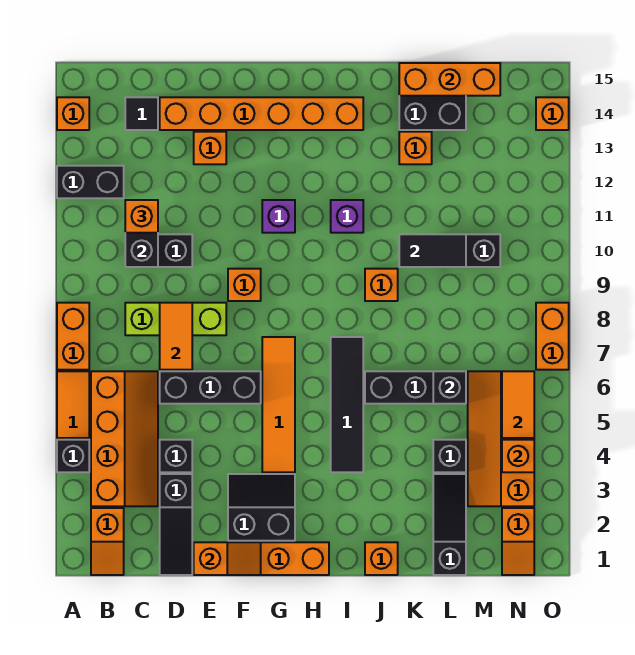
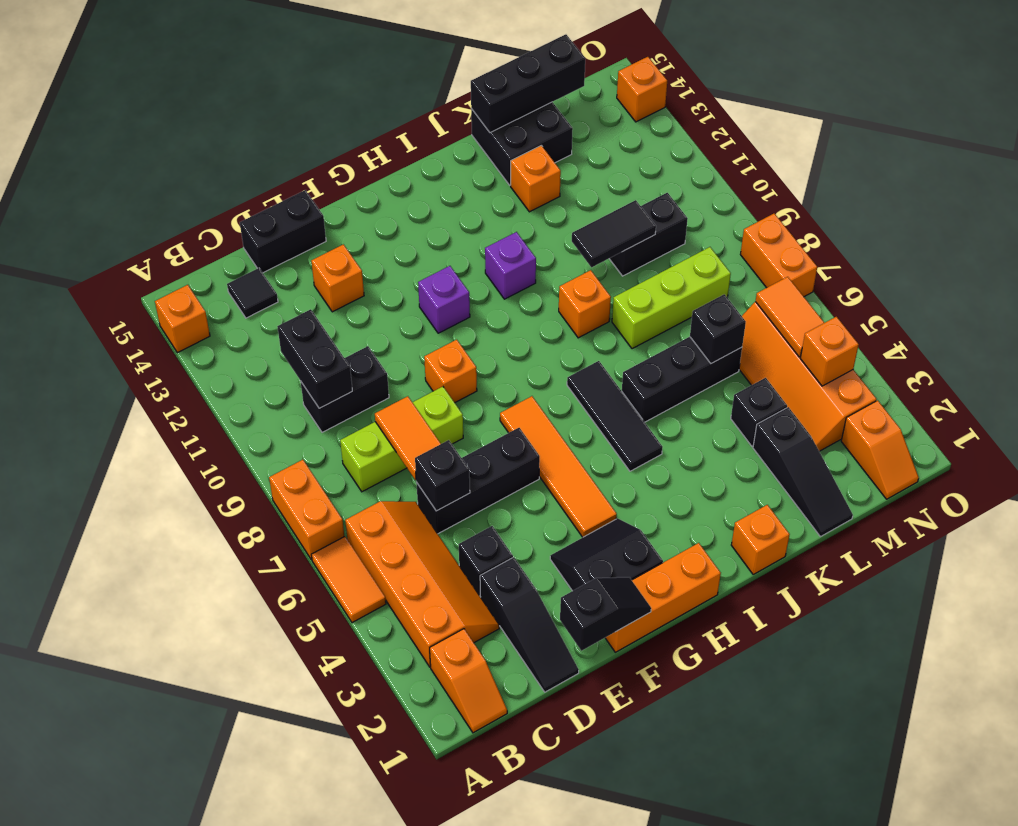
black brick A4 level 1 -> black brick D6 level 2
black brick A12:B12 level 1 -> black brick D15:E15 level 1
orange brick C11 level 3 -> none
orange brick D14:I14 level 1 -> none
orange slope E1:F1 level 2 top E -> black slope E1:F1 level 2 top E
black tile I4:I7 level 1 -> black tile I5:I7 level 1
none -> lime brick K8:M8 level 1
orange brick K15:M15 level 2 -> black brick K15:M15 level 2
black slope L1:L3 level 1 top 1 -> black slope L1:L3 level 1 top 3

